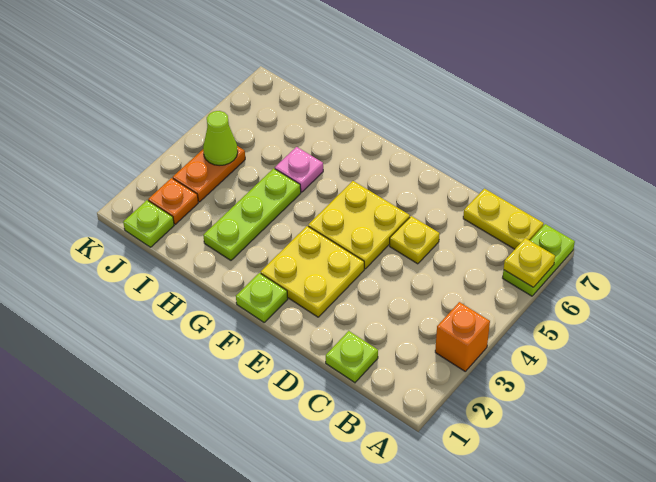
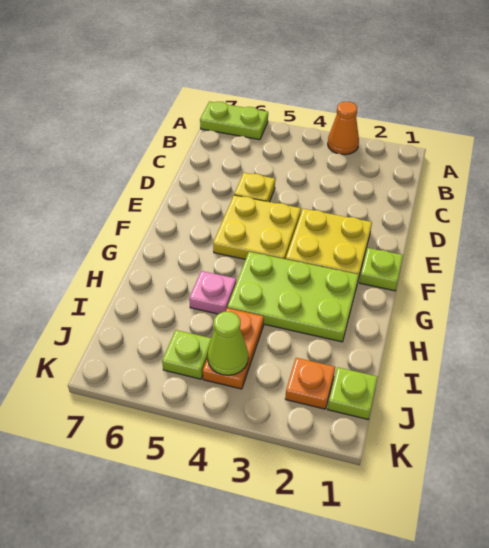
orange brick A3 level 1 -> orange cone A3 level 1
yellow plate A6 level 2 -> none
yellow plate B7:C7 level 1 -> none
lime plate C1 level 1 -> lime plate J5 level 1
lime plate H2:H4 level 1 -> lime plate G2:H4 level 1
orange plate J3:J4 level 1 -> orange plate I4:J4 level 1

